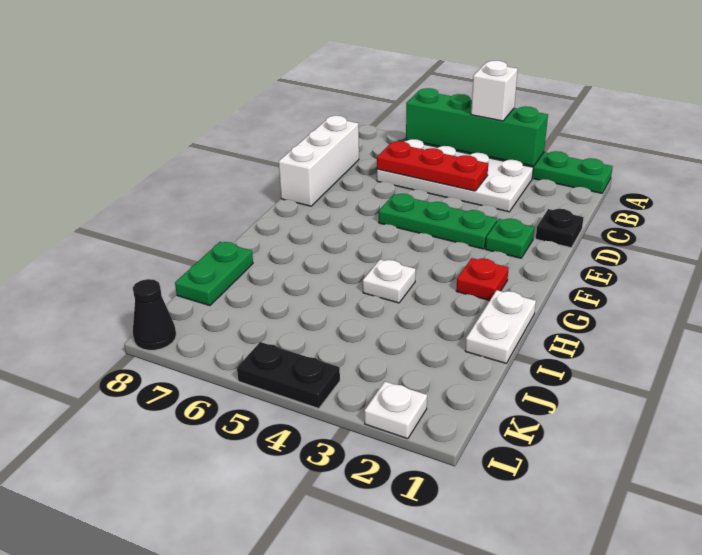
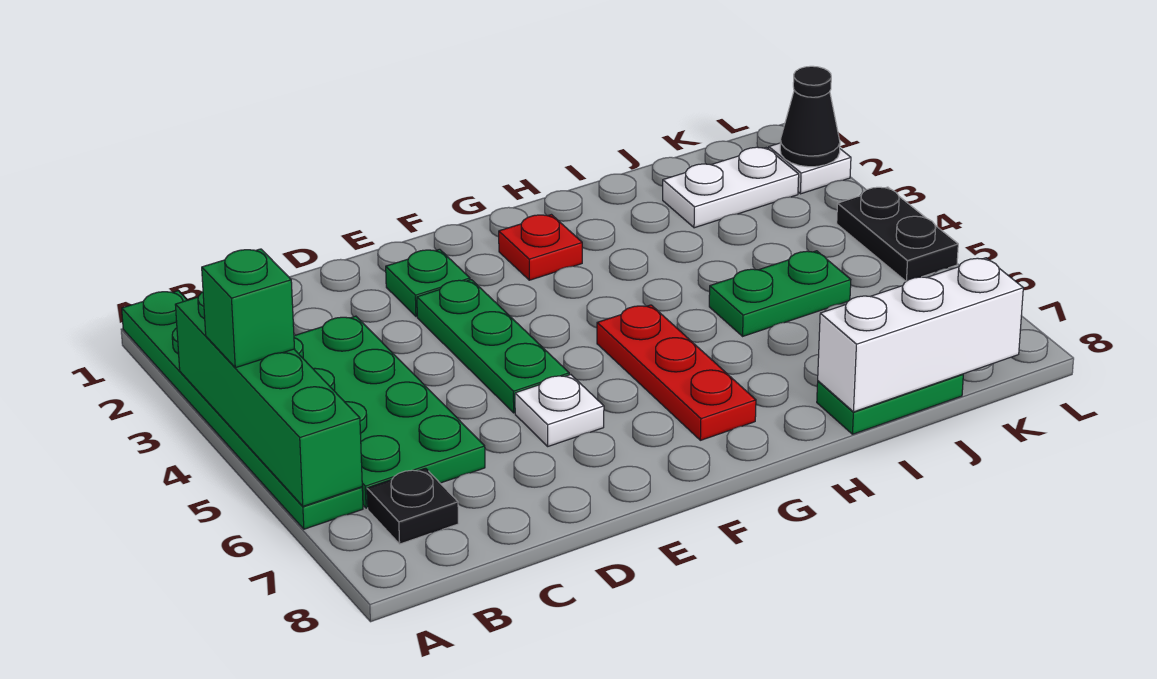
white brick A4 level 3 -> green brick A4 level 3
white plate B3:C6 level 1 -> green plate B3:C6 level 1
red plate C4:C6 level 2 -> red plate G5:G7 level 1
white brick C8:E8 level 1 -> white brick I8:K8 level 2
black plate D1 level 1 -> black plate B7 level 1
white plate H1:I1 level 1 -> white plate J2:K2 level 1
white plate H4 level 1 -> white plate E6 level 1
none -> green plate I5:J5 level 1
black cone L8 level 1 -> black cone L2 level 2

